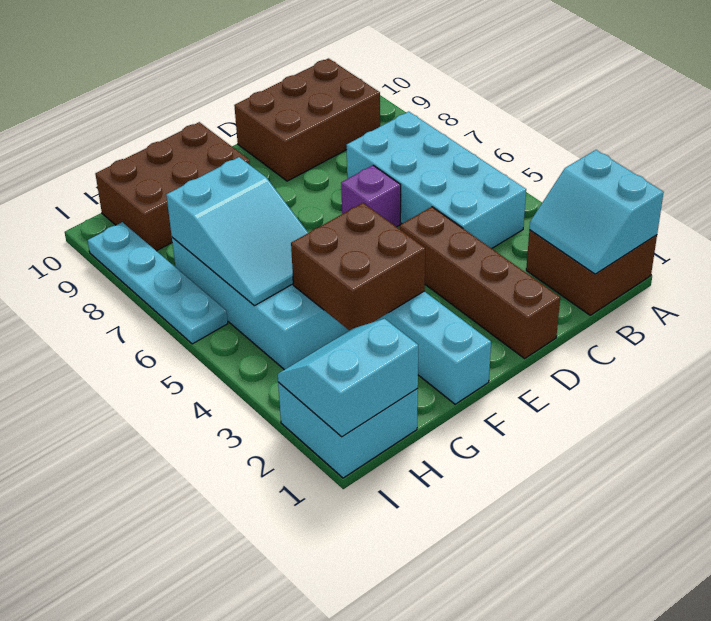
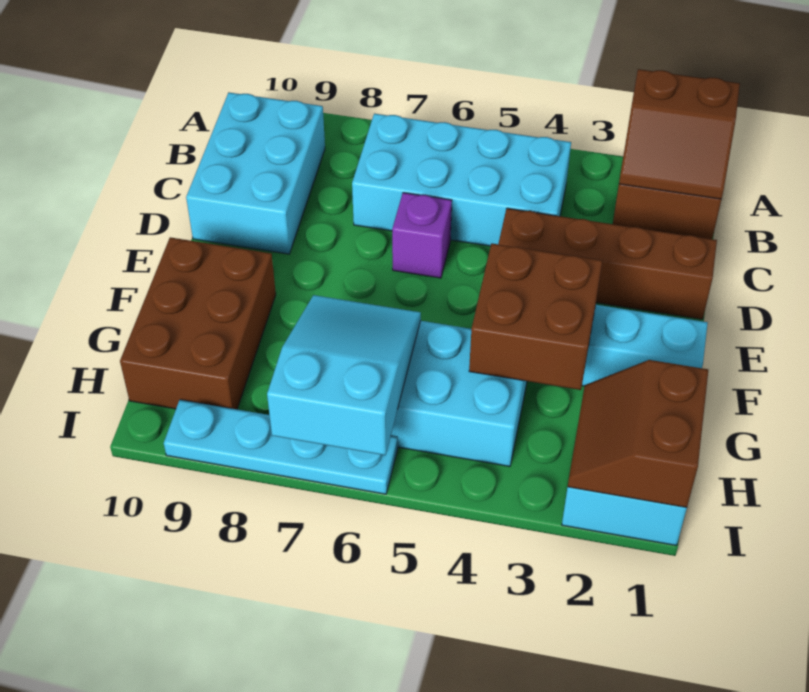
cyan slope A1:B2 level 2 top A -> brown slope A1:B2 level 2 top A
brown brick B9:D10 level 1 -> cyan brick B9:D10 level 1
cyan slope G5:H7 level 2 top 7 -> cyan slope G6:I7 level 2 top I
cyan slope H1:I2 level 2 top 1 -> brown slope H1:I2 level 2 top 1

